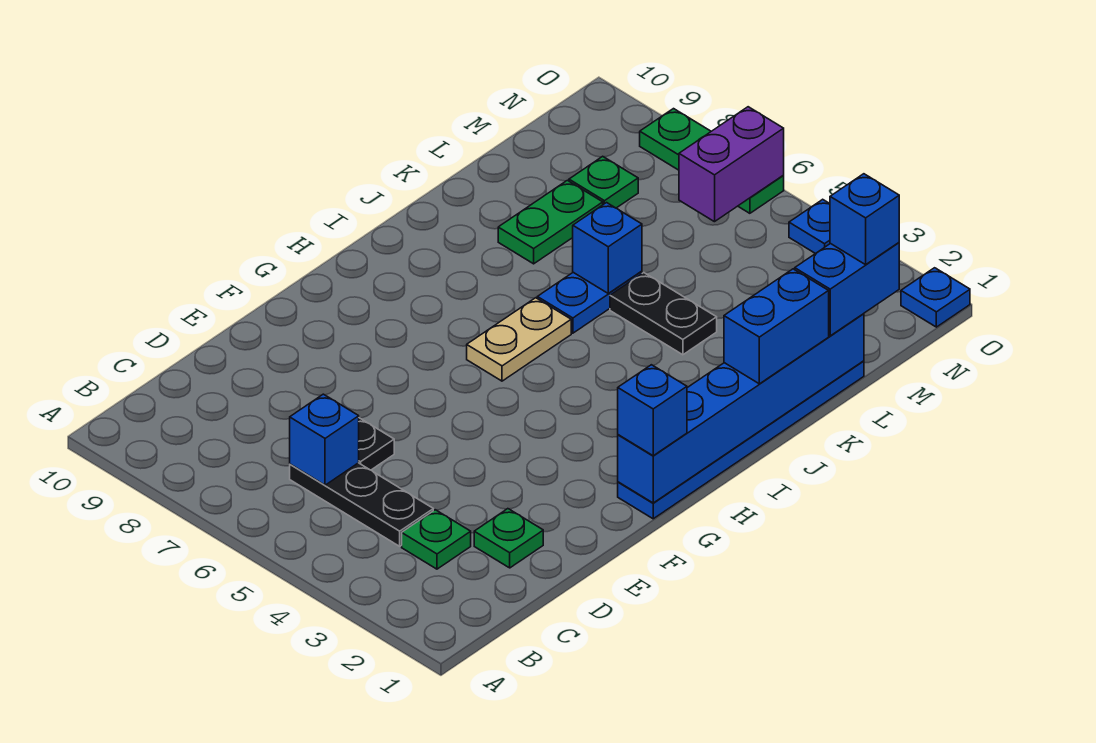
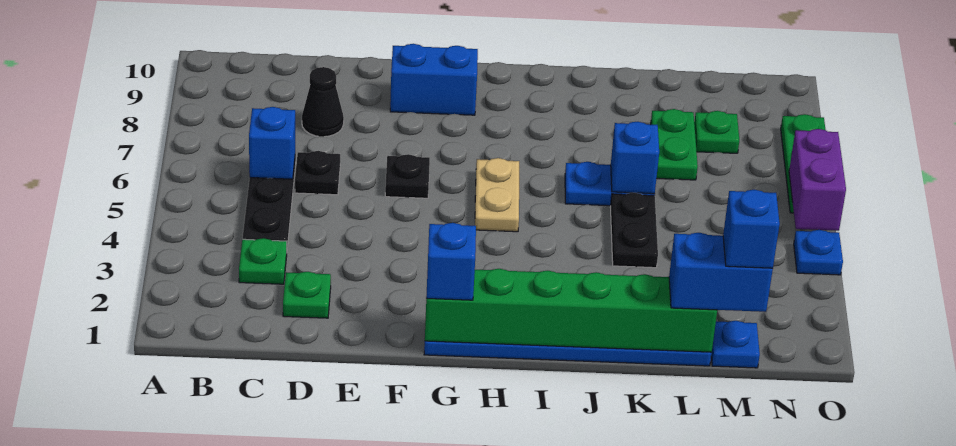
none -> black cone D8 level 1
none -> black plate F6 level 1
blue brick G1:L1 level 2 -> green brick G1:L1 level 2
tan plate H6:I6 level 1 -> tan plate H5:H6 level 1
blue brick J1:K1 level 3 -> blue brick F9:G9 level 1
green plate K8:L8 level 1 -> green plate L7:L8 level 1
purple brick N6:O6 level 2 -> purple brick O5:O6 level 2
blue plate O1 level 1 -> blue plate M1 level 1

